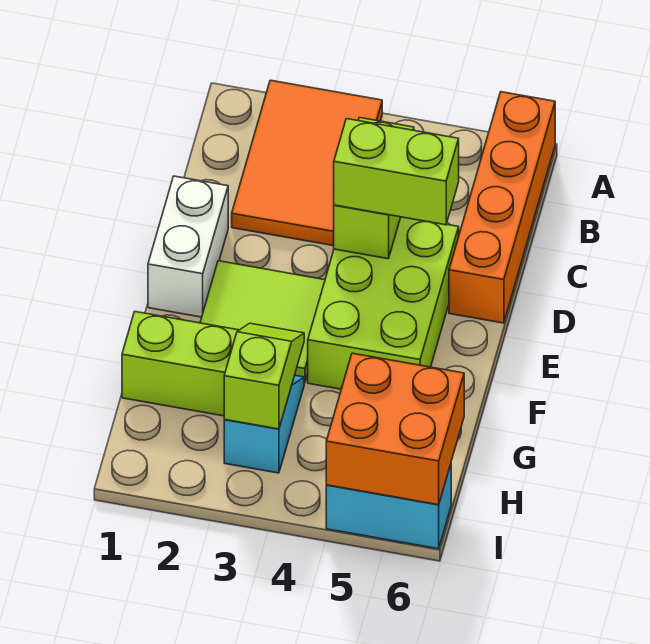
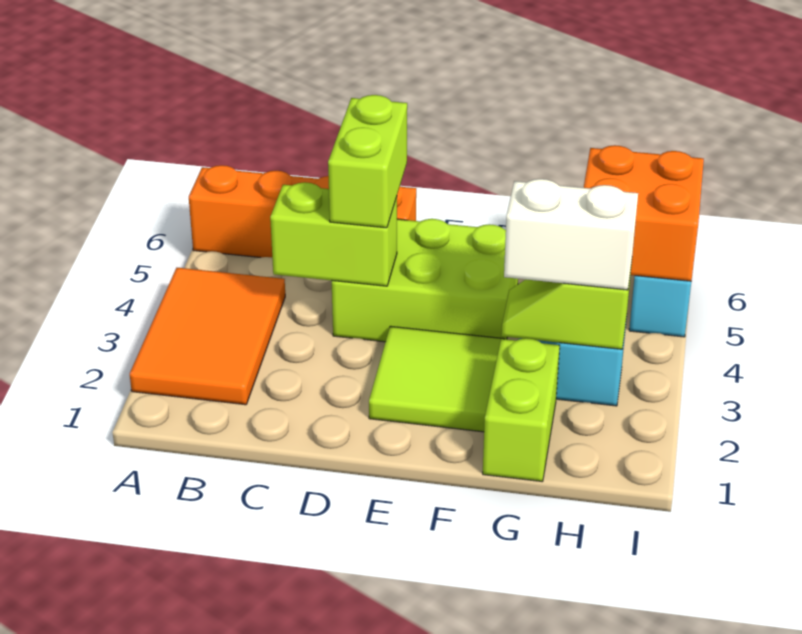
orange tile A2:C3 level 1 -> orange tile A2:B4 level 1
white brick D1:E1 level 1 -> white brick G3:H3 level 3

